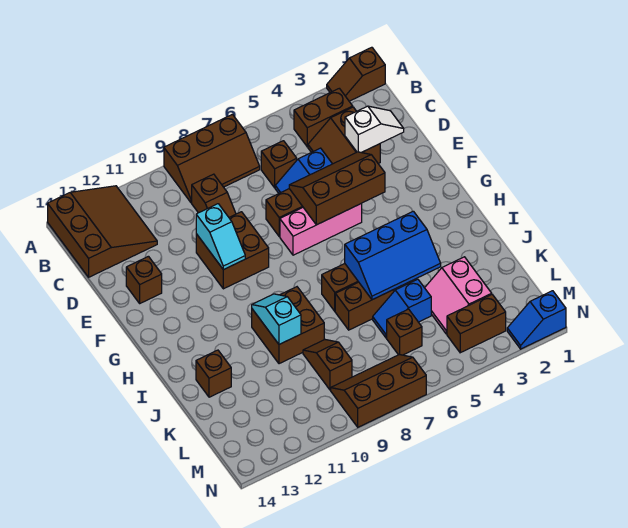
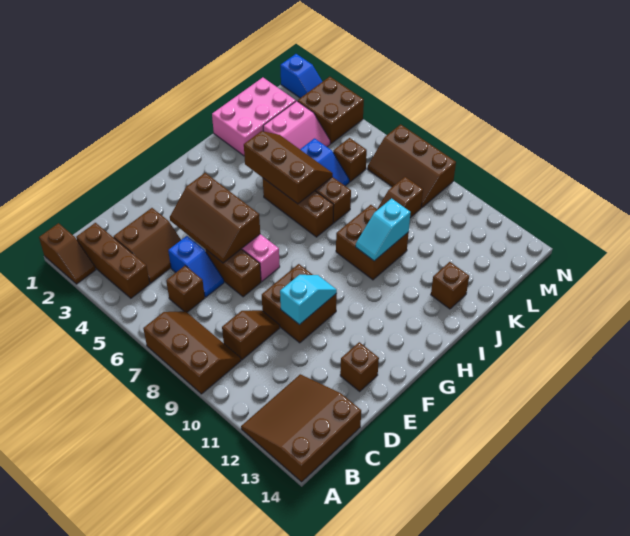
brown brick B3:B4 level 1 -> brown brick B2:B4 level 1
white slope D2:D3 level 2 top 3 -> none
blue slope I4:J6 level 2 top I -> brown slope I4:J6 level 2 top I
none -> pink brick J1:L2 level 1
brown brick M3:M4 level 1 -> brown brick M3:N4 level 1

